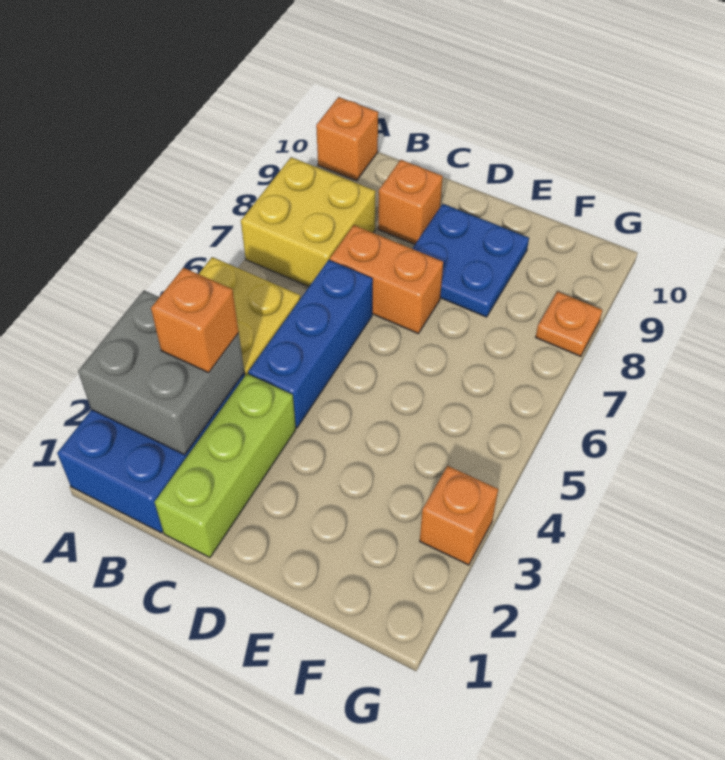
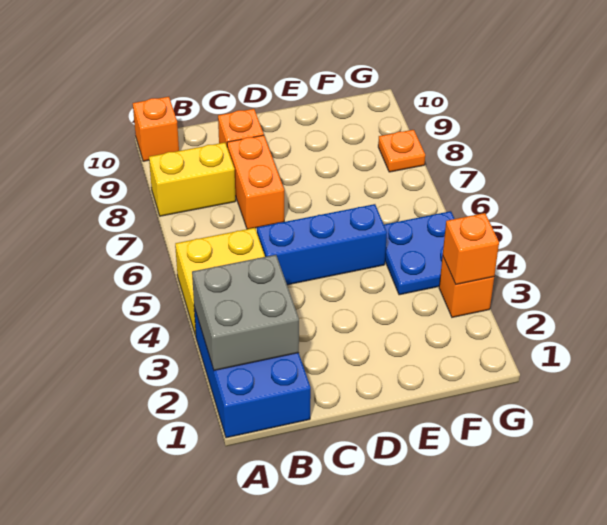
yellow brick A7:B8 level 1 -> yellow brick A8:B8 level 1
orange brick B3 level 3 -> orange brick G3 level 2
lime brick C1:C3 level 1 -> none
blue brick C4:C6 level 1 -> blue brick C5:E5 level 1
orange brick C7:D7 level 1 -> orange brick C7:C8 level 1
blue plate D8:E9 level 1 -> blue plate F4:G5 level 1

